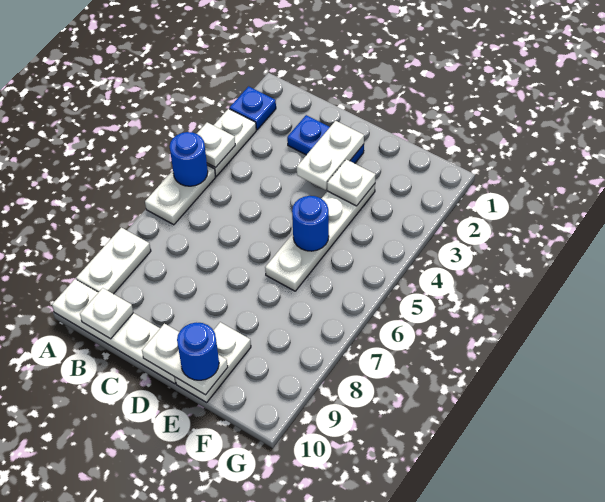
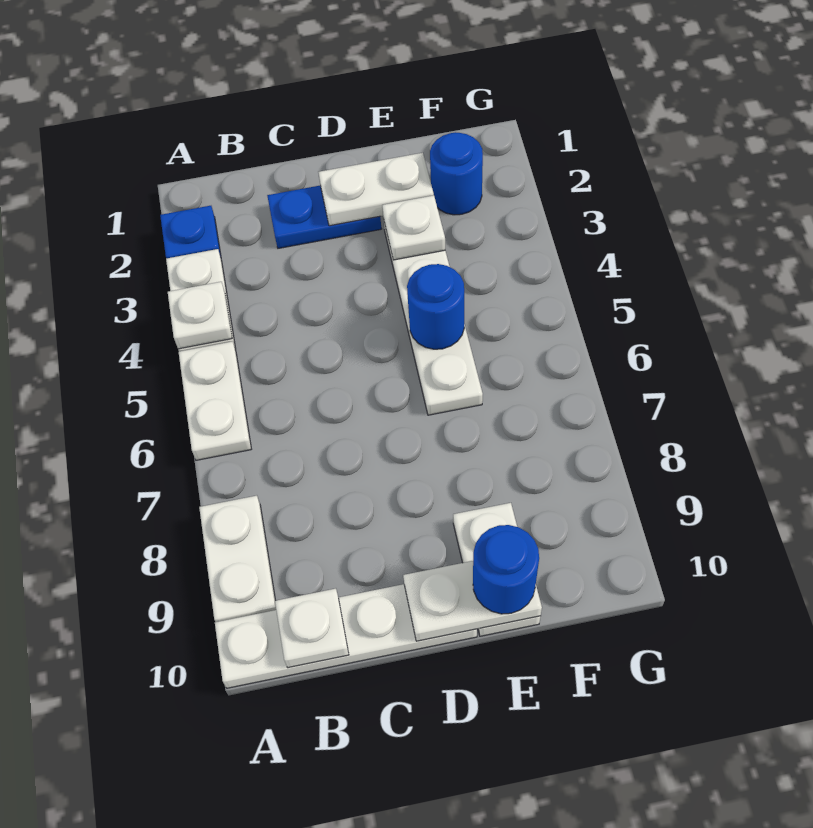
blue round brick A5 level 2 -> blue round brick F2 level 1
white plate D2:D3 level 2 -> white plate D2:E2 level 2

